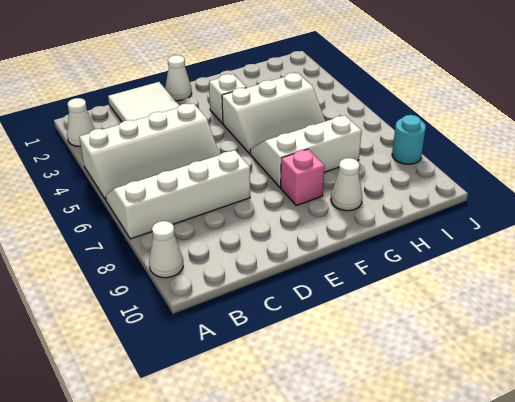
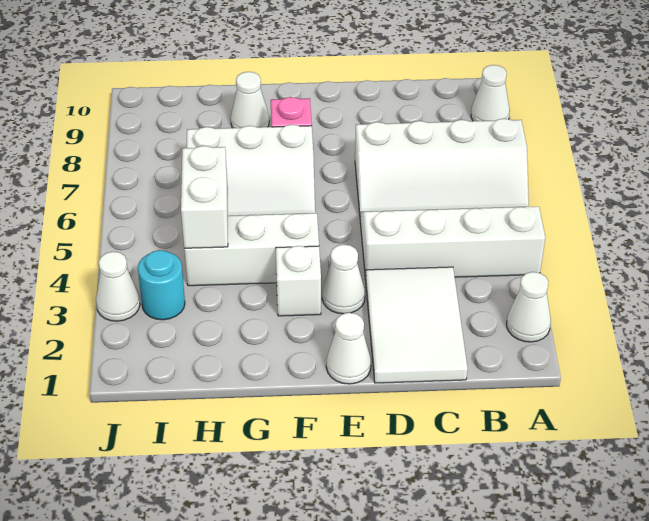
none -> white cone E3 level 1
none -> white brick H4:H5 level 2
none -> white cone J3 level 1
cyan round brick J8 level 1 -> cyan round brick I3 level 1

